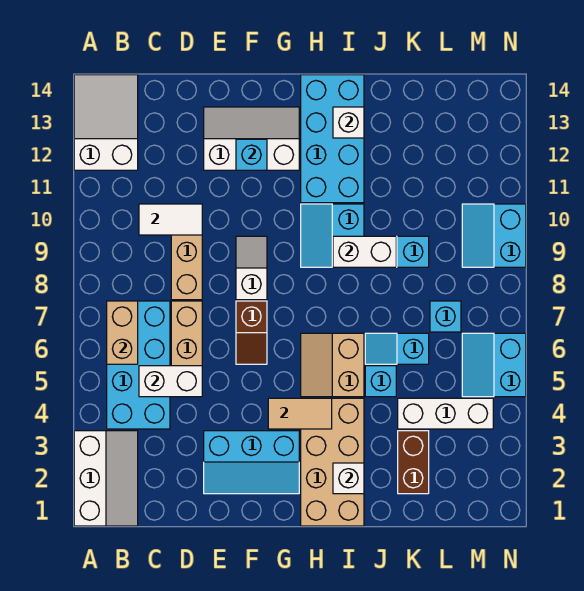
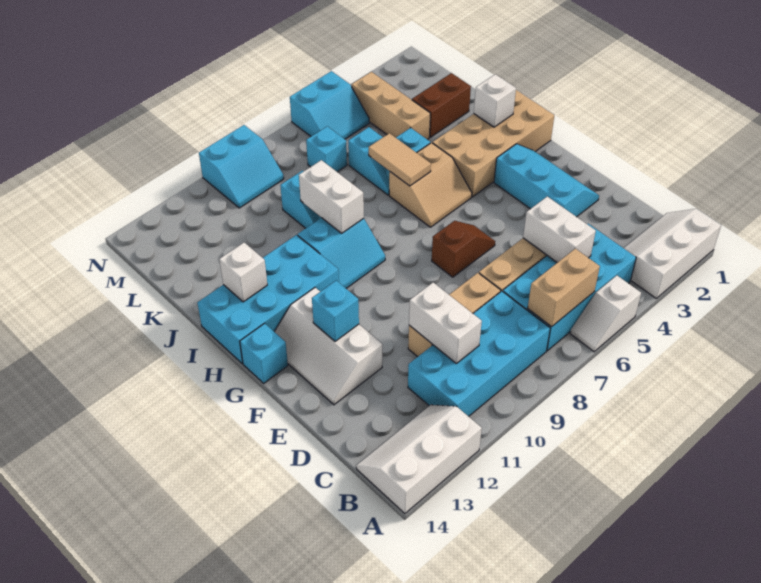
white slope A12:B14 level 1 top 12 -> white slope A12:B14 level 1 top A
none -> cyan brick B8:C11 level 1
white tile C10:D10 level 2 -> white brick C10:D10 level 2
white slope F8:F9 level 1 top 8 -> white slope A5:A6 level 1 top 5
tan tile G4:H4 level 2 -> tan tile I6:J6 level 2
none -> cyan brick G14 level 1
white brick K4:M4 level 1 -> tan brick K4:M4 level 1

